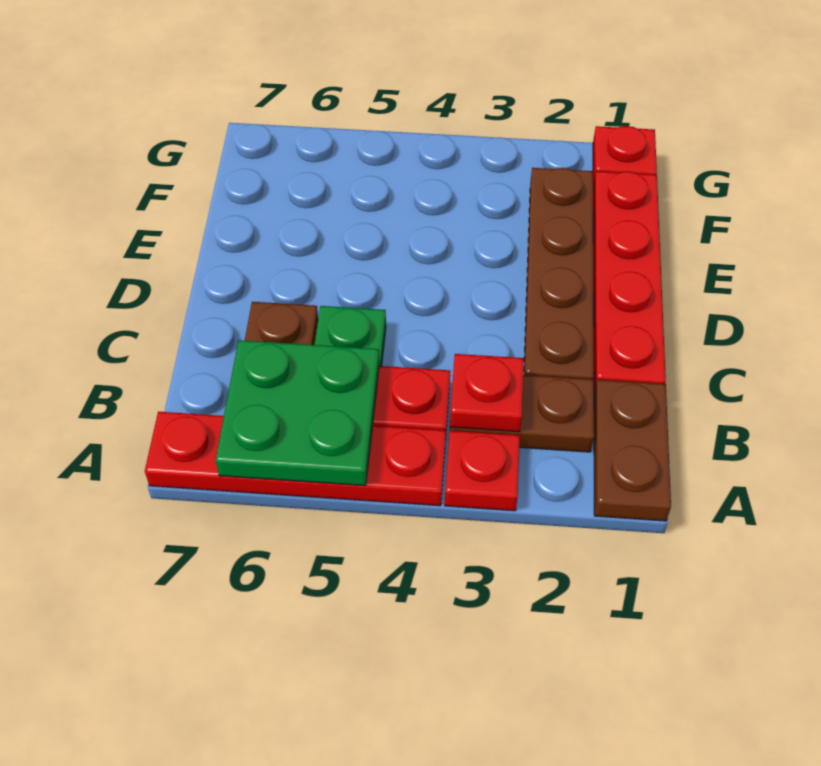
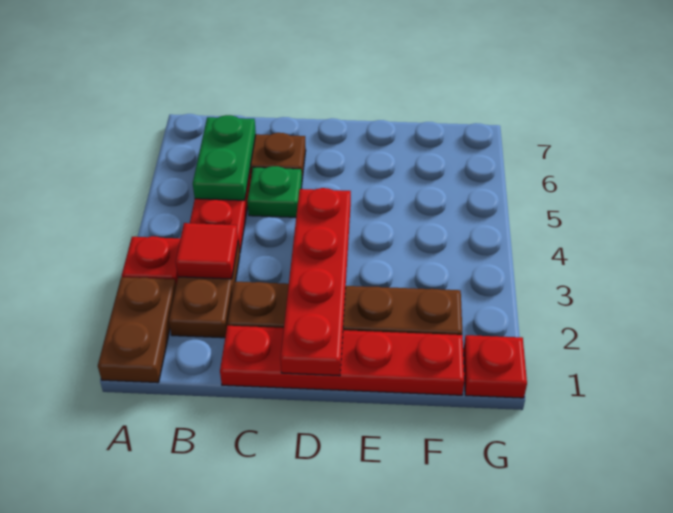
brown plate A1:B1 level 1 -> brown plate A1:A2 level 1
red plate A4:A7 level 1 -> red plate D1:D4 level 2
green plate A5:B6 level 2 -> green plate B5:B6 level 2
red plate B3 level 2 -> red tile B3 level 2

